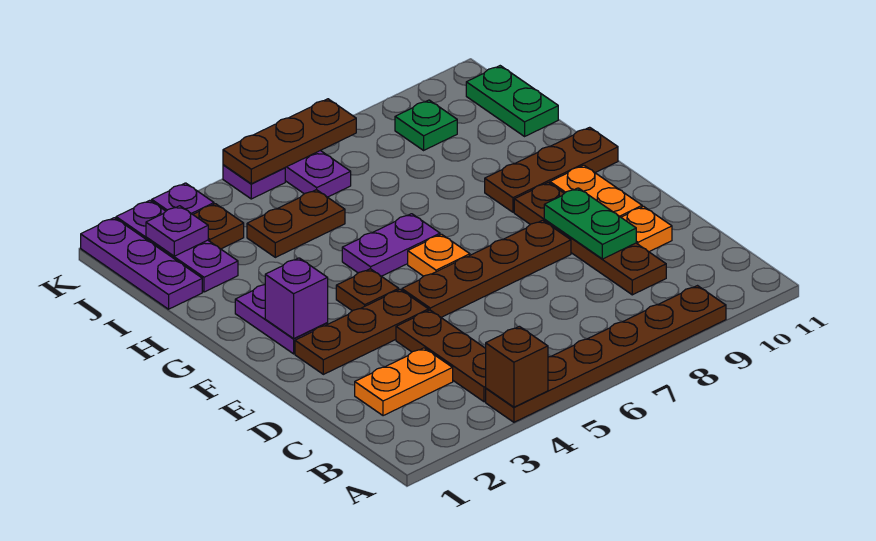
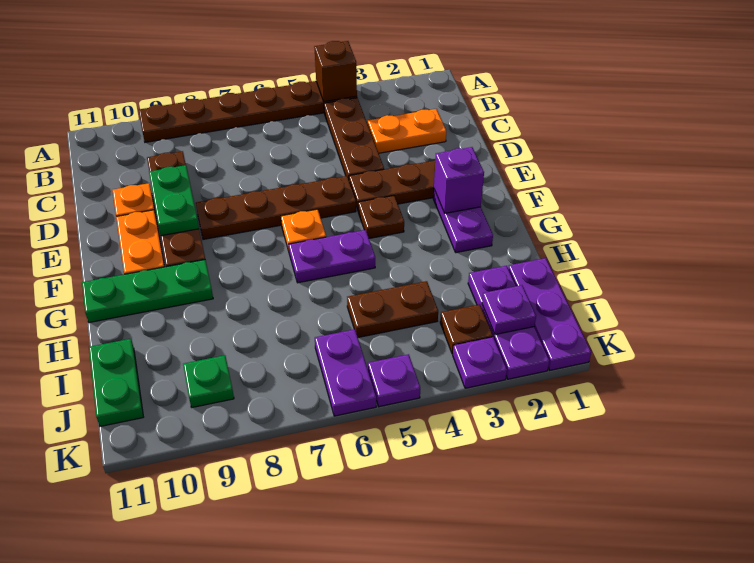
brown plate G9:G11 level 1 -> green plate G9:G11 level 1
brown plate K5:K7 level 2 -> none

